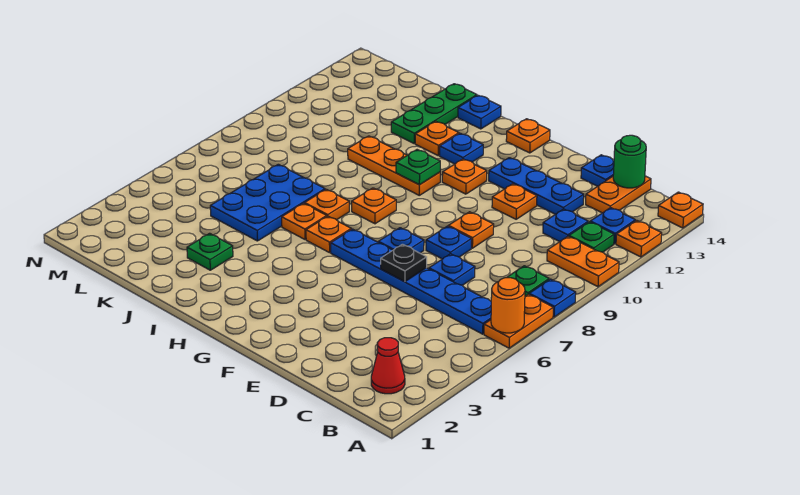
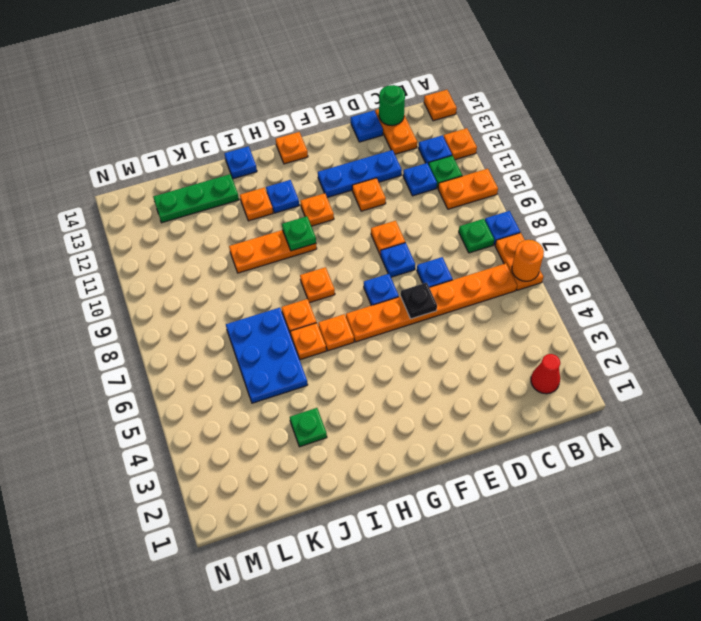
blue plate B6:G6 level 1 -> orange plate B6:G6 level 1
green plate J12:J14 level 1 -> green plate J13:L13 level 1

